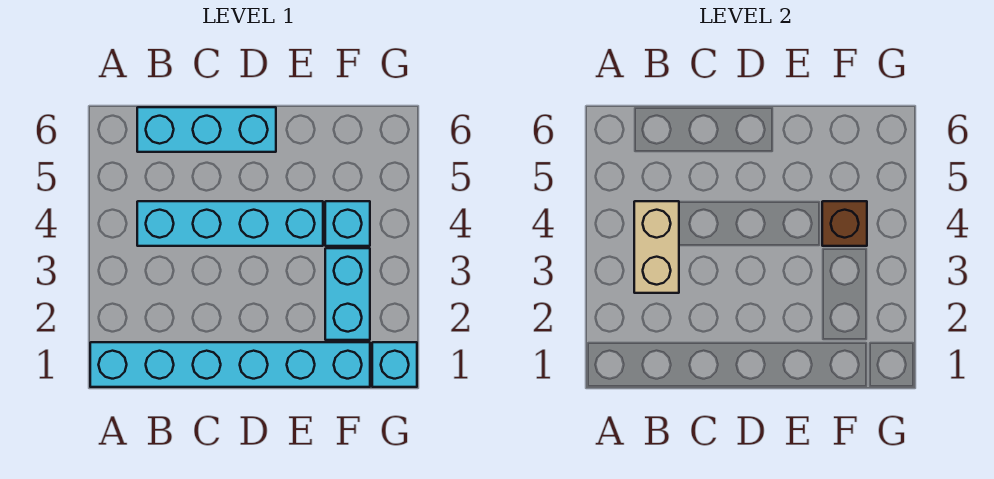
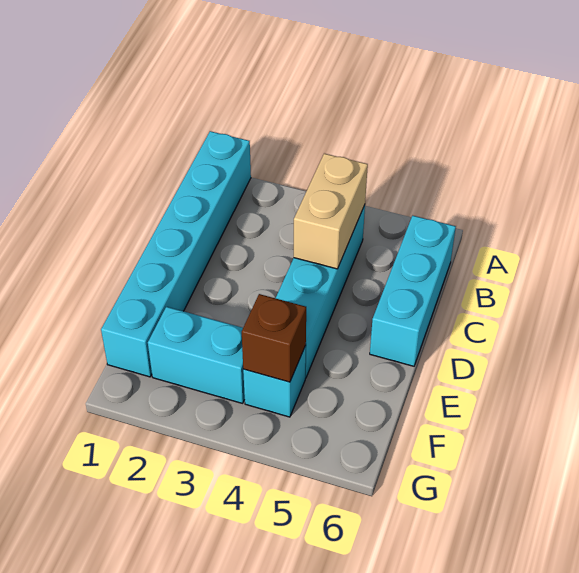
tan brick B3:B4 level 2 -> tan brick B4:C4 level 2
cyan brick G1 level 1 -> none

